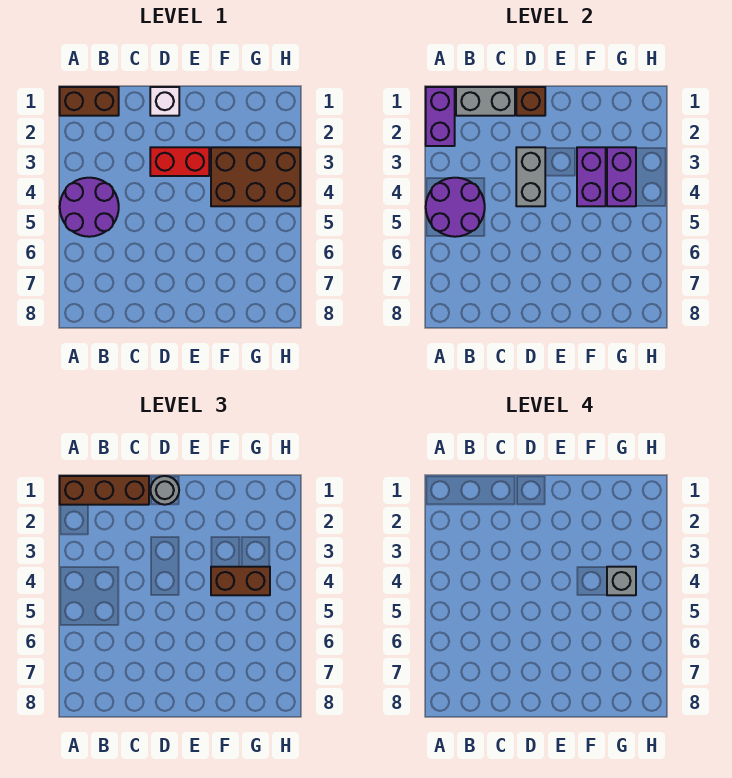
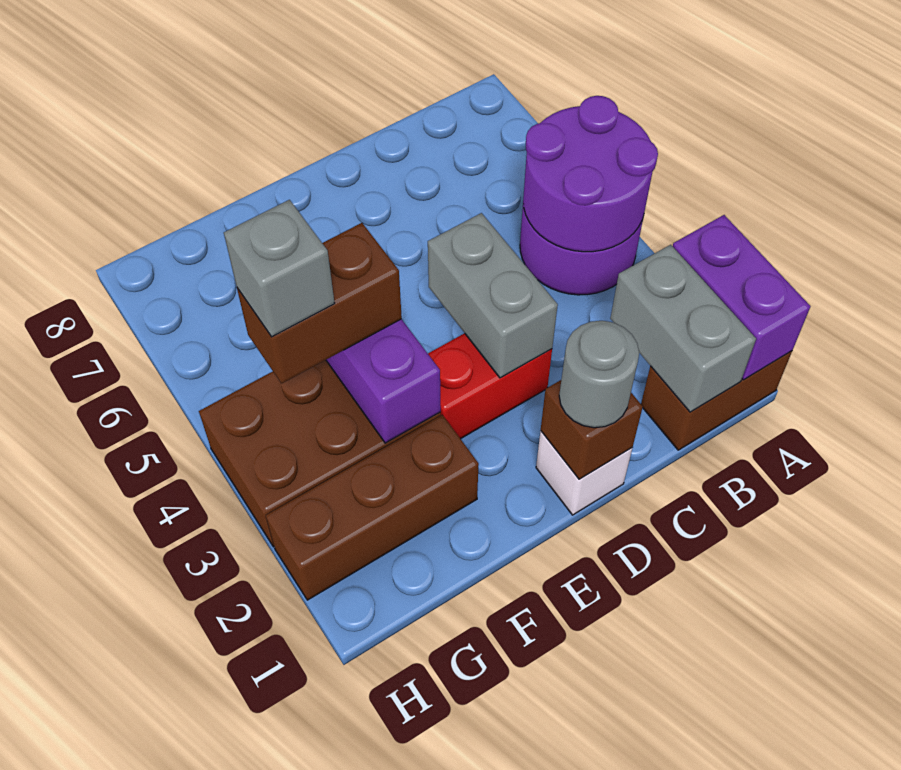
brown brick A1:C1 level 3 -> brown brick F2:H2 level 1
grey brick B1:C1 level 2 -> grey brick B1:B2 level 2
purple brick G3:G4 level 2 -> none

